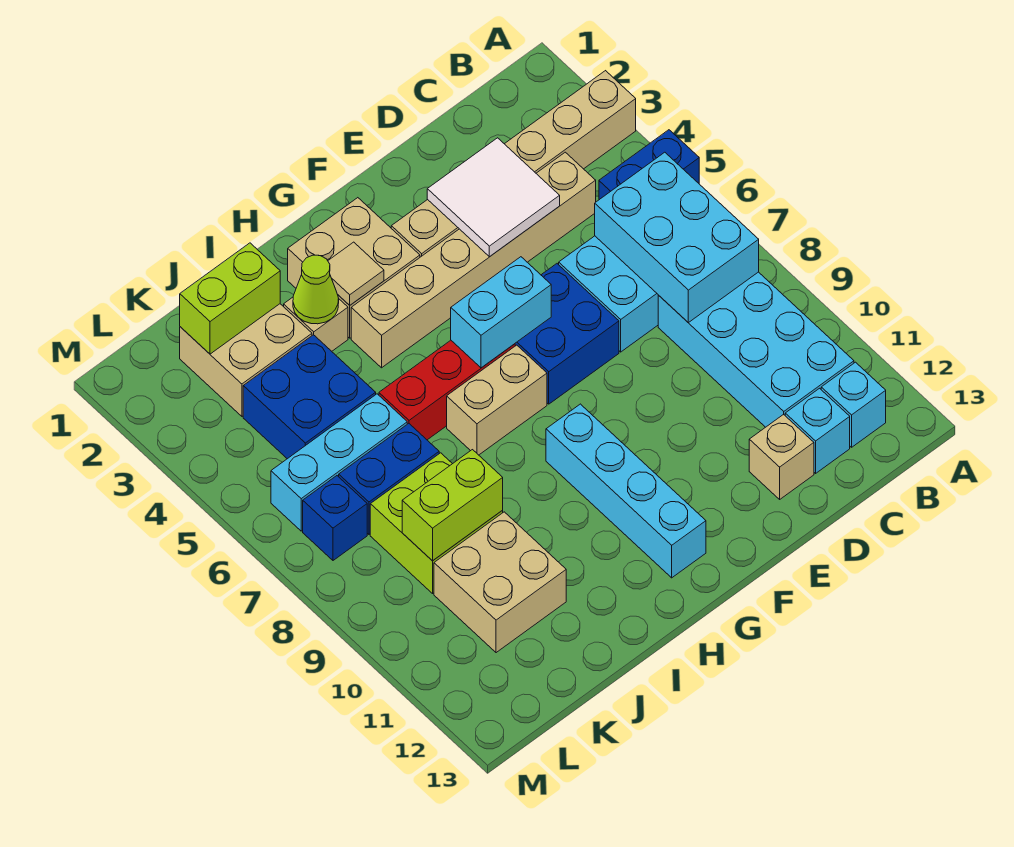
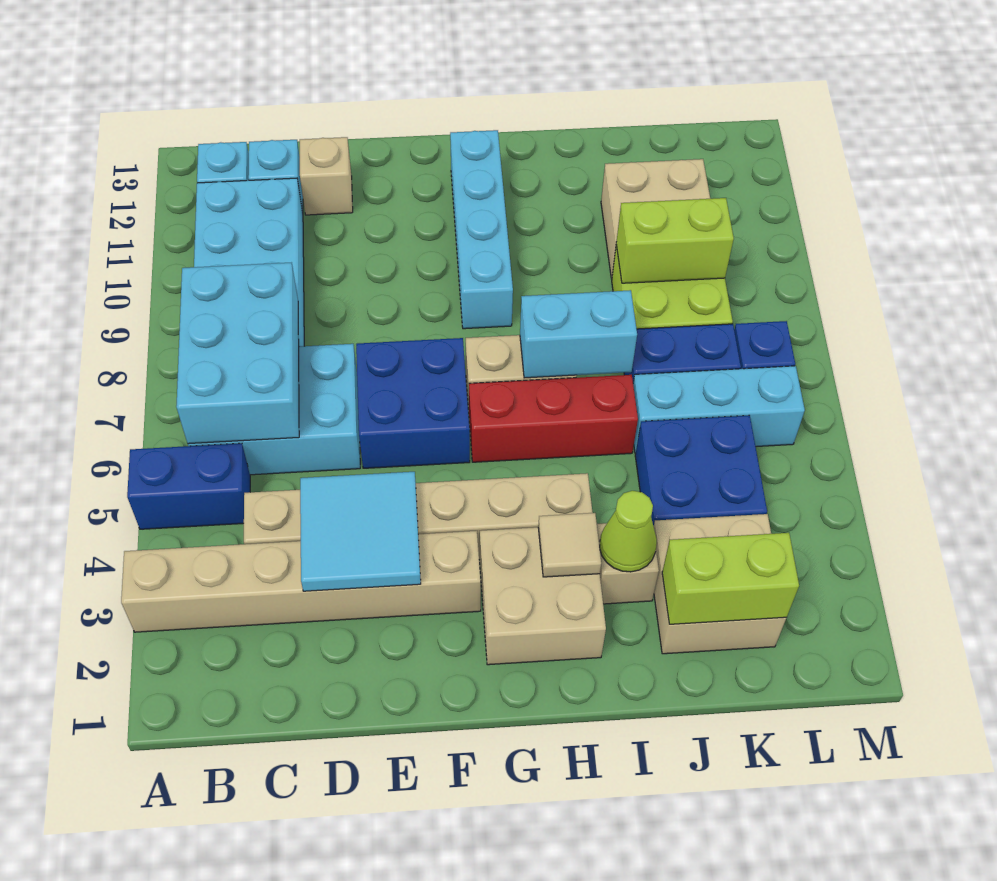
white tile D3:E4 level 2 -> cyan tile D3:E4 level 2
cyan brick F6:G6 level 2 -> cyan brick H7:I7 level 2

